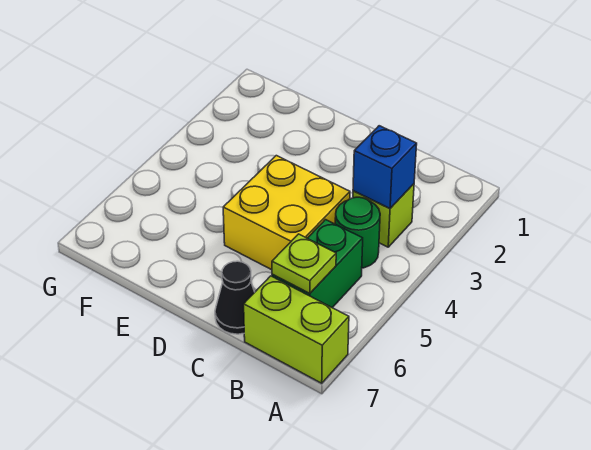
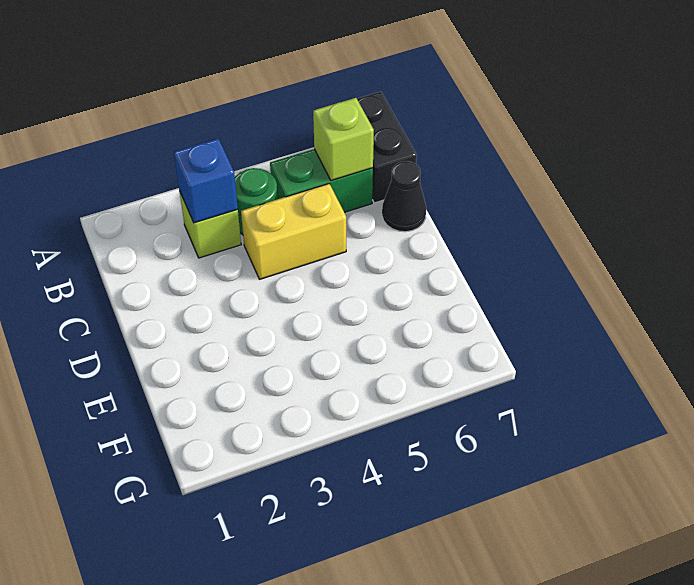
lime brick A7:B7 level 1 -> black brick A7:B7 level 1
lime plate B6 level 2 -> lime brick B6 level 2
yellow brick C4:D5 level 1 -> yellow brick C4:C5 level 1

